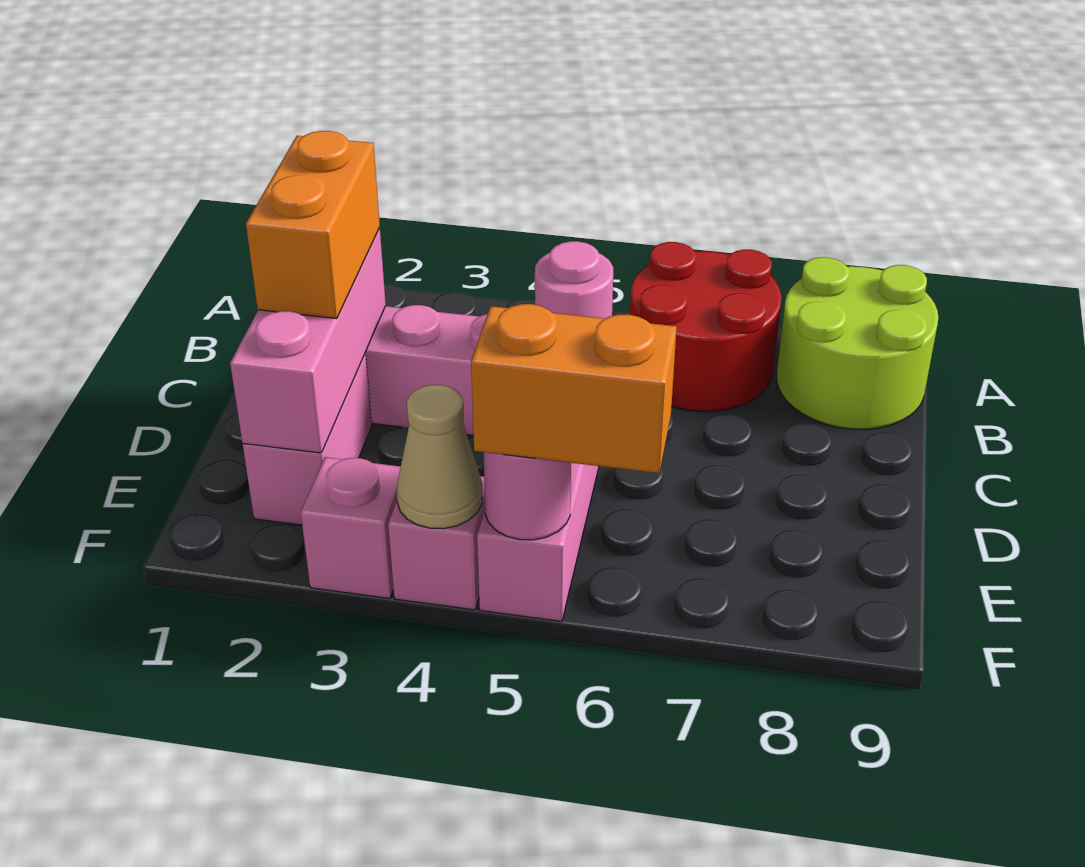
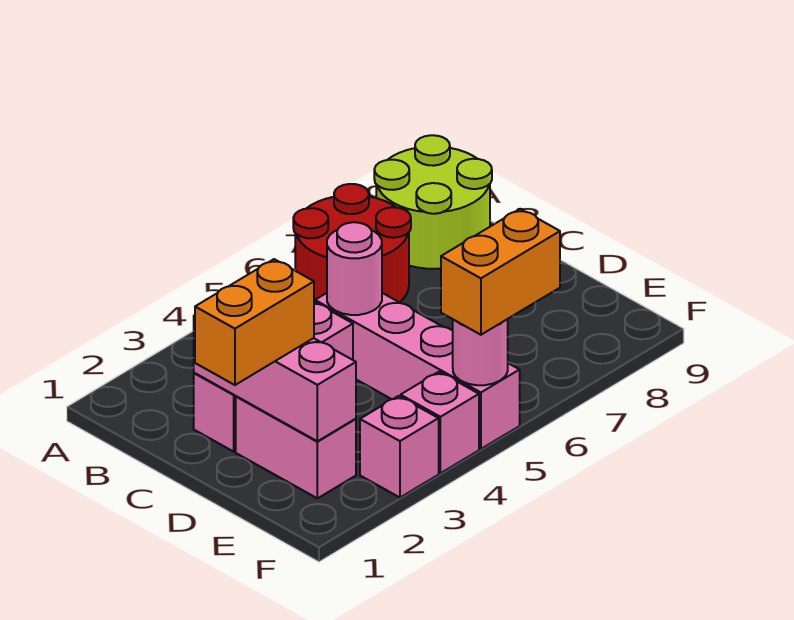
orange brick C2:D2 level 3 -> orange brick D1:D2 level 3
tan cone F4 level 2 -> none

